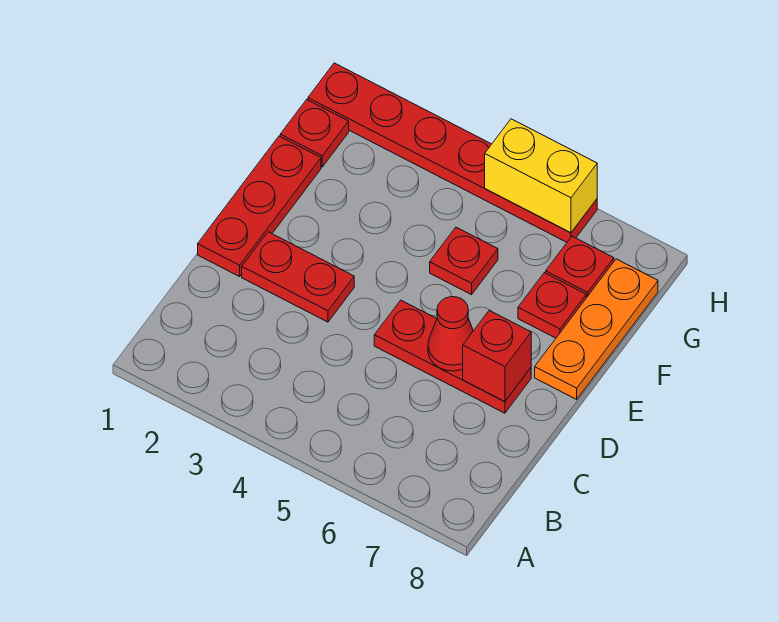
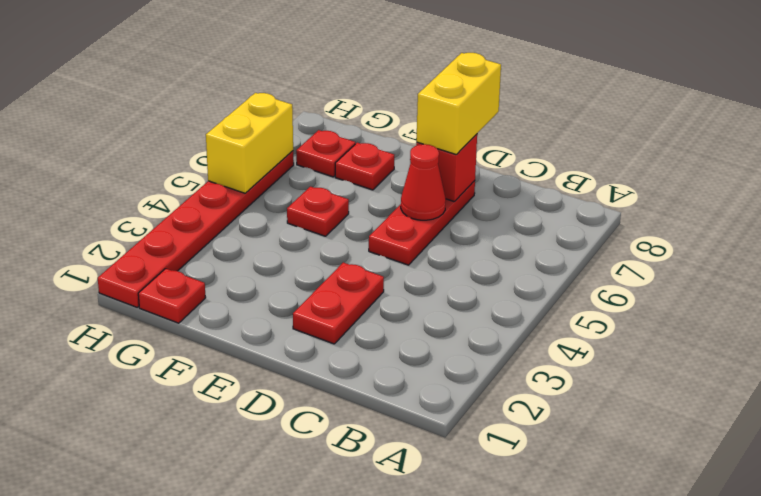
red plate D1:F1 level 1 -> none
none -> yellow brick D7:D8 level 3
orange plate E8:G8 level 1 -> none

